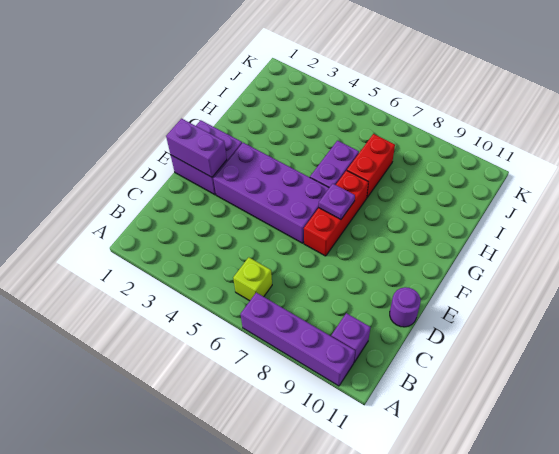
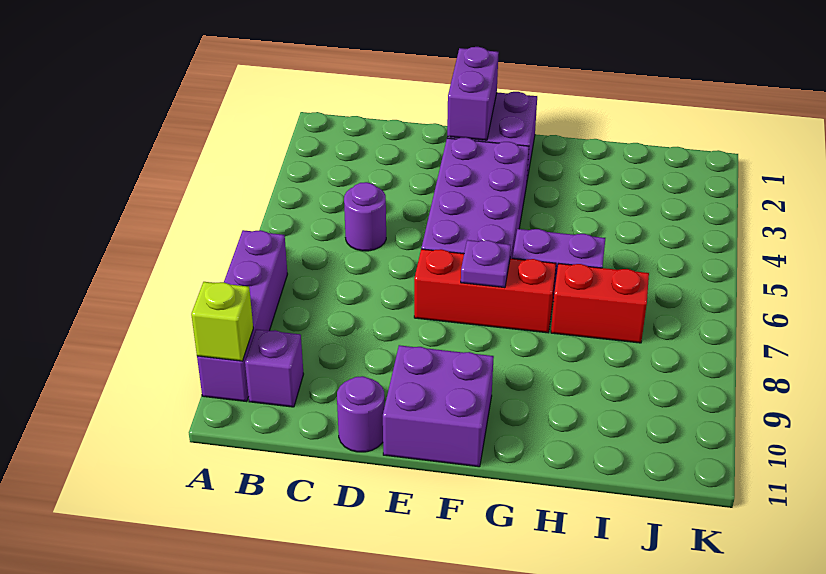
lime brick B6 level 1 -> lime brick A10 level 2
none -> purple round brick C5 level 1
none -> purple brick E10:F11 level 1

